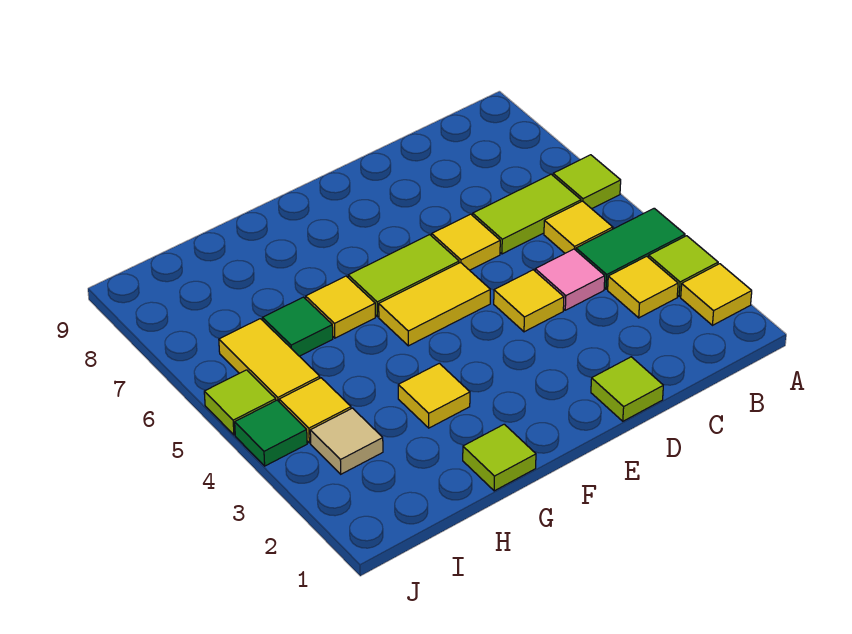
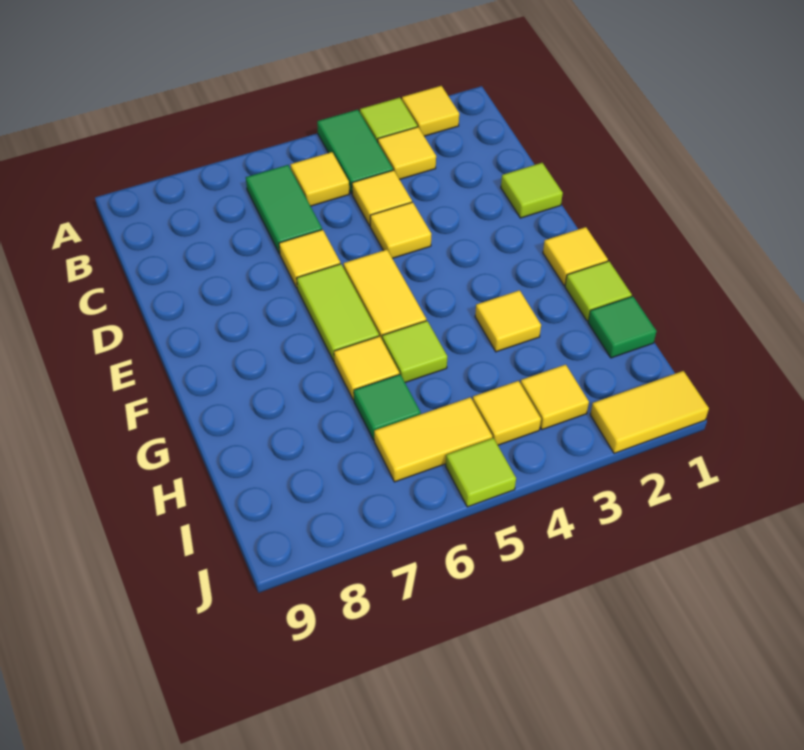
lime tile A6 level 1 -> lime tile G5 level 1
lime tile B6:C6 level 1 -> green tile B6:C6 level 1
pink tile C4 level 1 -> yellow tile C4 level 1
none -> yellow tile F1 level 1
tan tile I3 level 1 -> yellow tile I3 level 1
none -> yellow tile J1:J2 level 1
green tile J4 level 1 -> green tile H1 level 1

